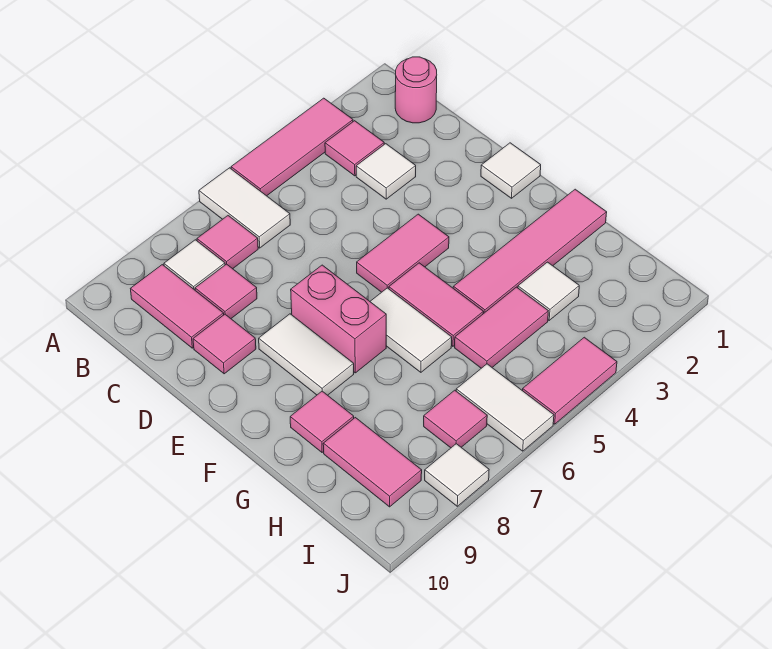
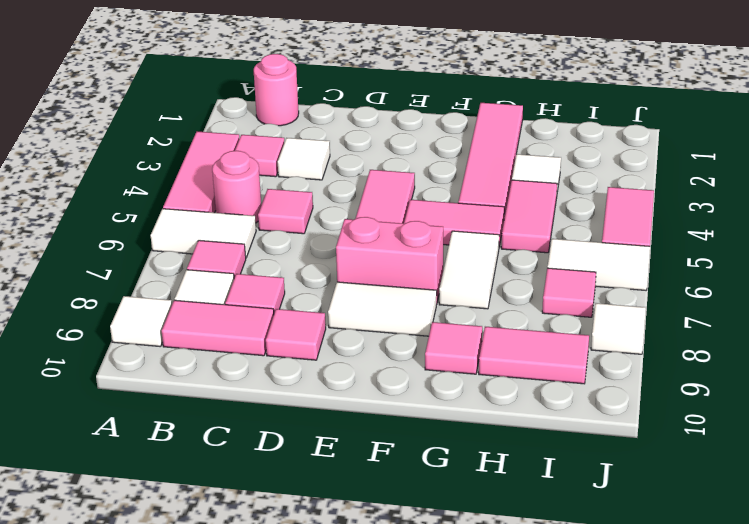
none -> pink round brick B5 level 1
none -> pink tile C5 level 1
white tile E1 level 1 -> white tile A9 level 1
white tile F6:G6 level 1 -> white tile G6:G7 level 1

